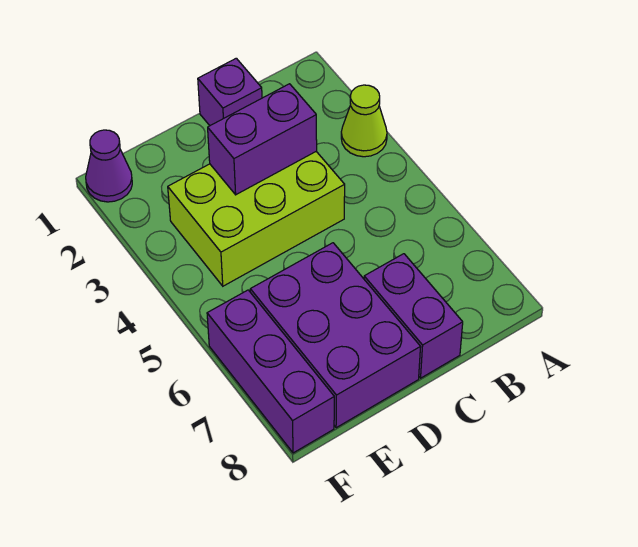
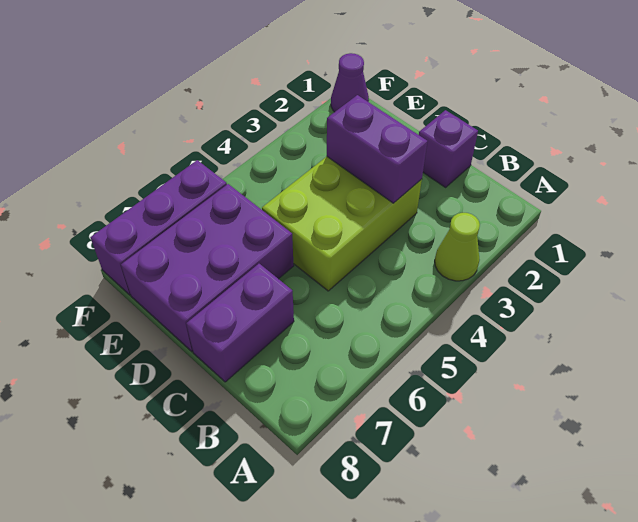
lime brick C3:E4 level 1 -> lime brick C3:D5 level 1

